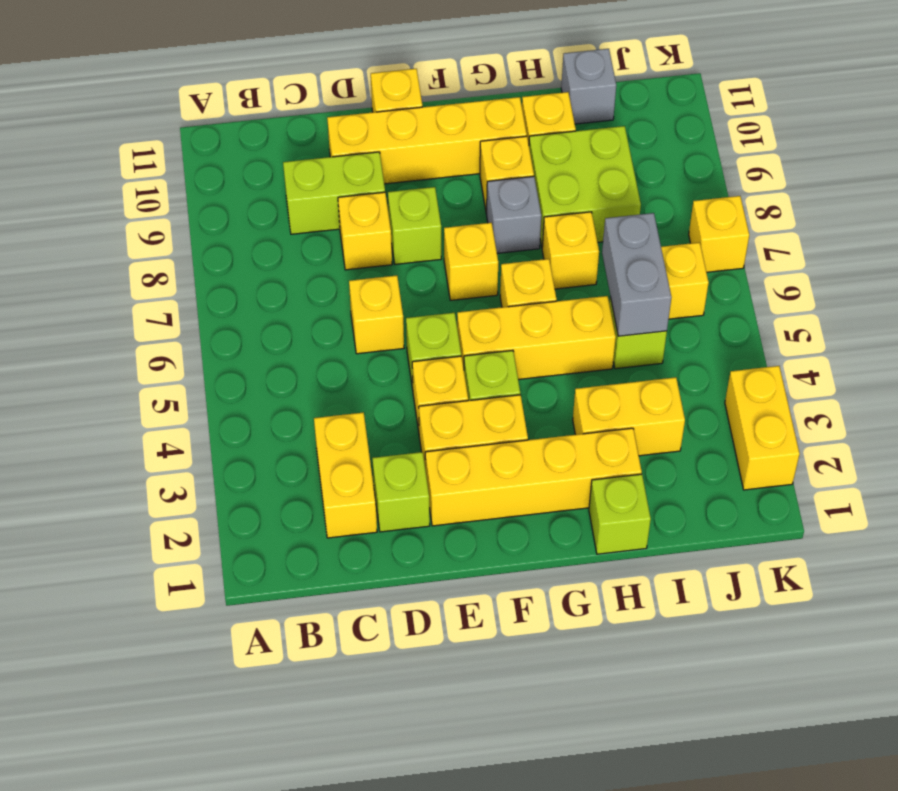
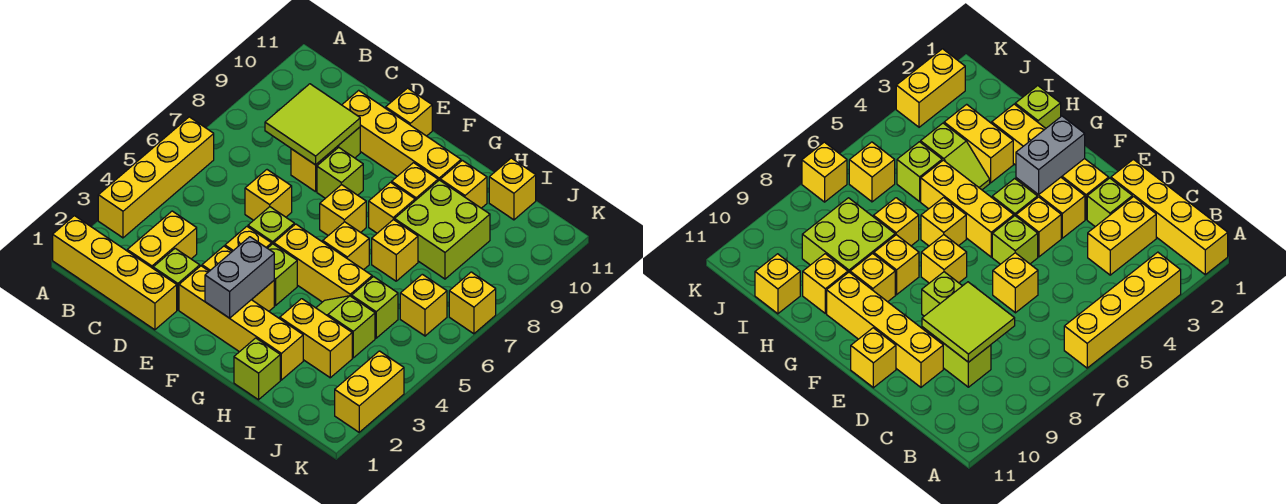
none -> yellow brick A1:D1 level 1
none -> yellow brick A3:A6 level 1
none -> lime tile C8:D9 level 2
grey brick G8 level 1 -> yellow brick G8 level 1
none -> lime slope H4:I4 level 1 top I
grey brick I5:I6 level 2 -> grey brick F2:F3 level 2
grey brick I11 level 1 -> yellow brick I11 level 1

